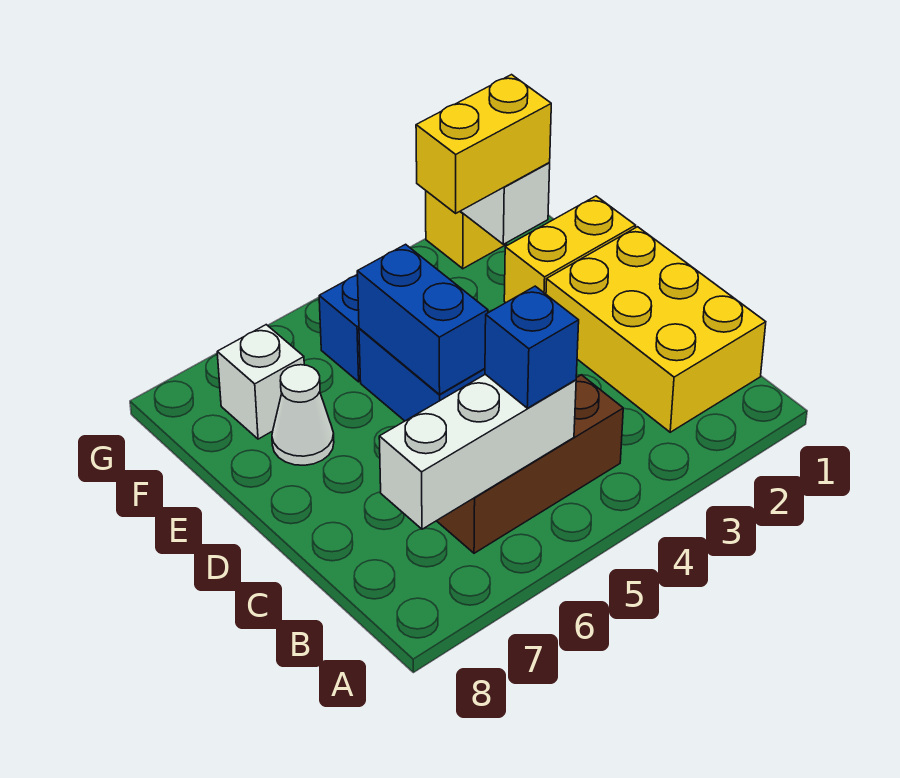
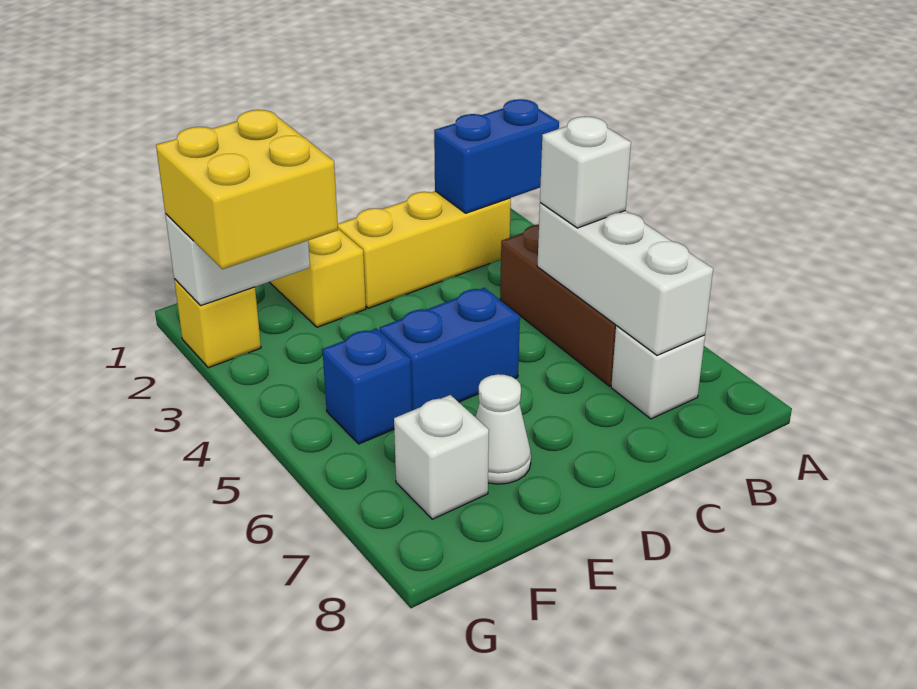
yellow brick B1:D2 level 1 -> yellow brick B2:D2 level 1
blue brick B5 level 3 -> white brick B5 level 3
none -> white brick B7 level 1
blue brick D5:E5 level 2 -> blue brick A2:B2 level 2
yellow brick F2:F3 level 3 -> yellow brick F2:G3 level 3

